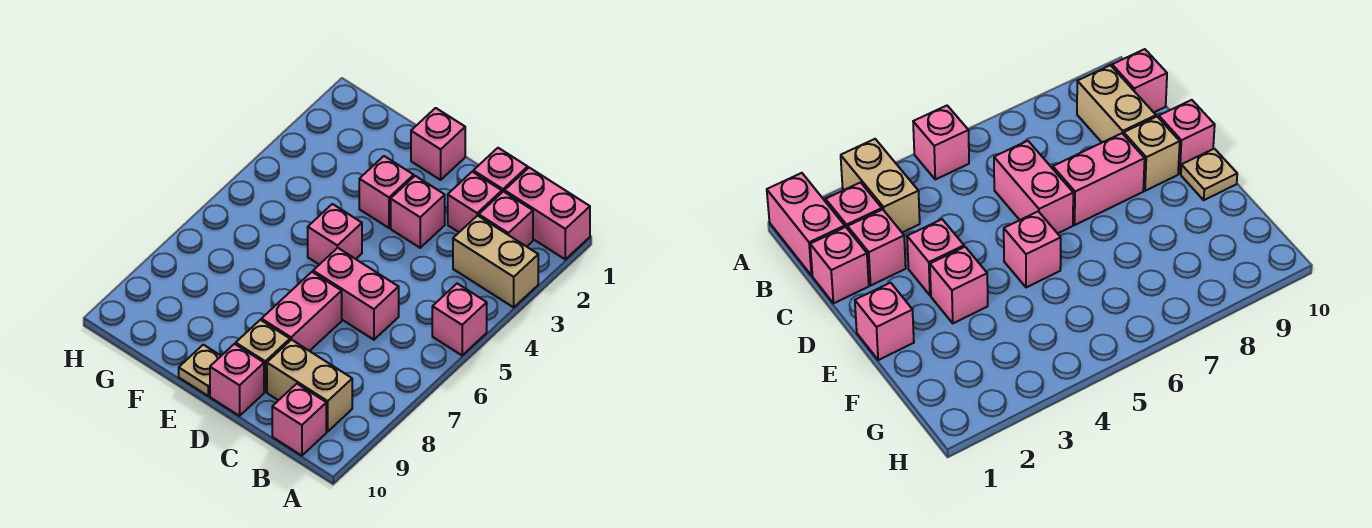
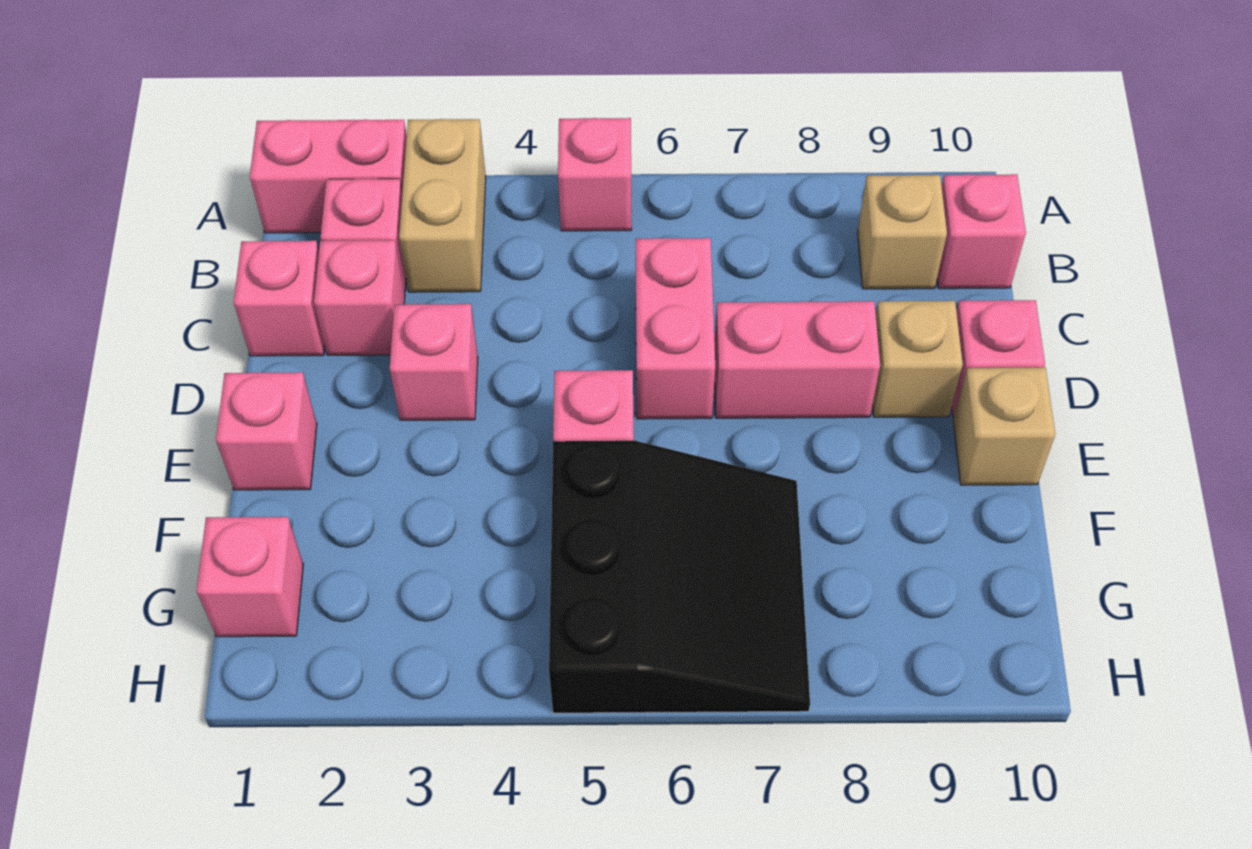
pink brick A1:B1 level 1 -> pink brick A1:A2 level 1
tan brick B9:C9 level 1 -> tan brick B9 level 1
pink brick E3 level 1 -> pink brick G1 level 1
tan plate E10 level 1 -> tan brick E10 level 1
none -> black slope F5:H7 level 1 top 5

